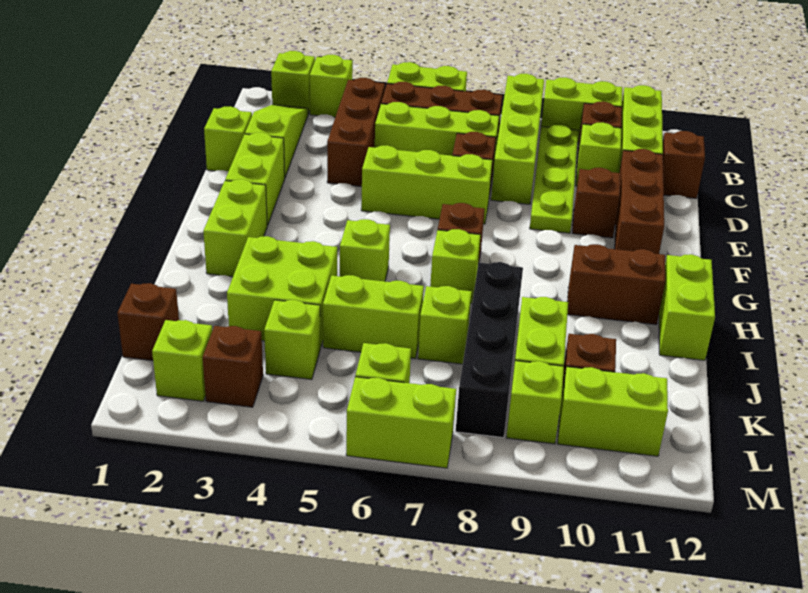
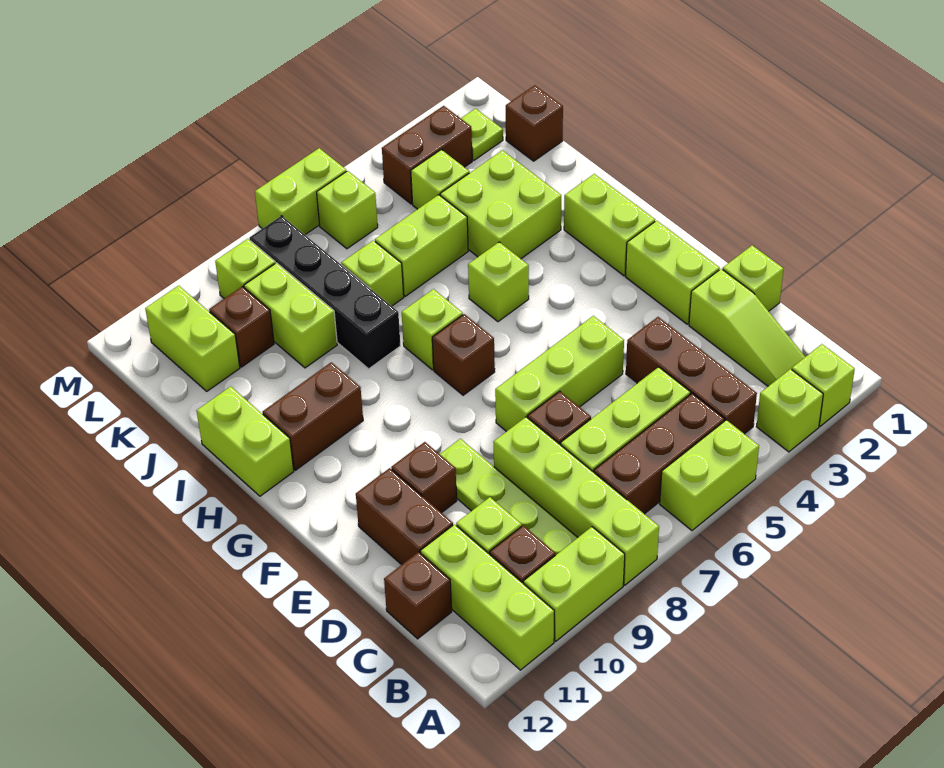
brown brick D11:F11 level 1 -> brown brick D11:E11 level 1
lime brick L2 level 1 -> lime plate L2 level 1
brown brick L3 level 1 -> brown brick L3:L4 level 1
lime brick L10:L11 level 1 -> lime brick K11:L11 level 1

